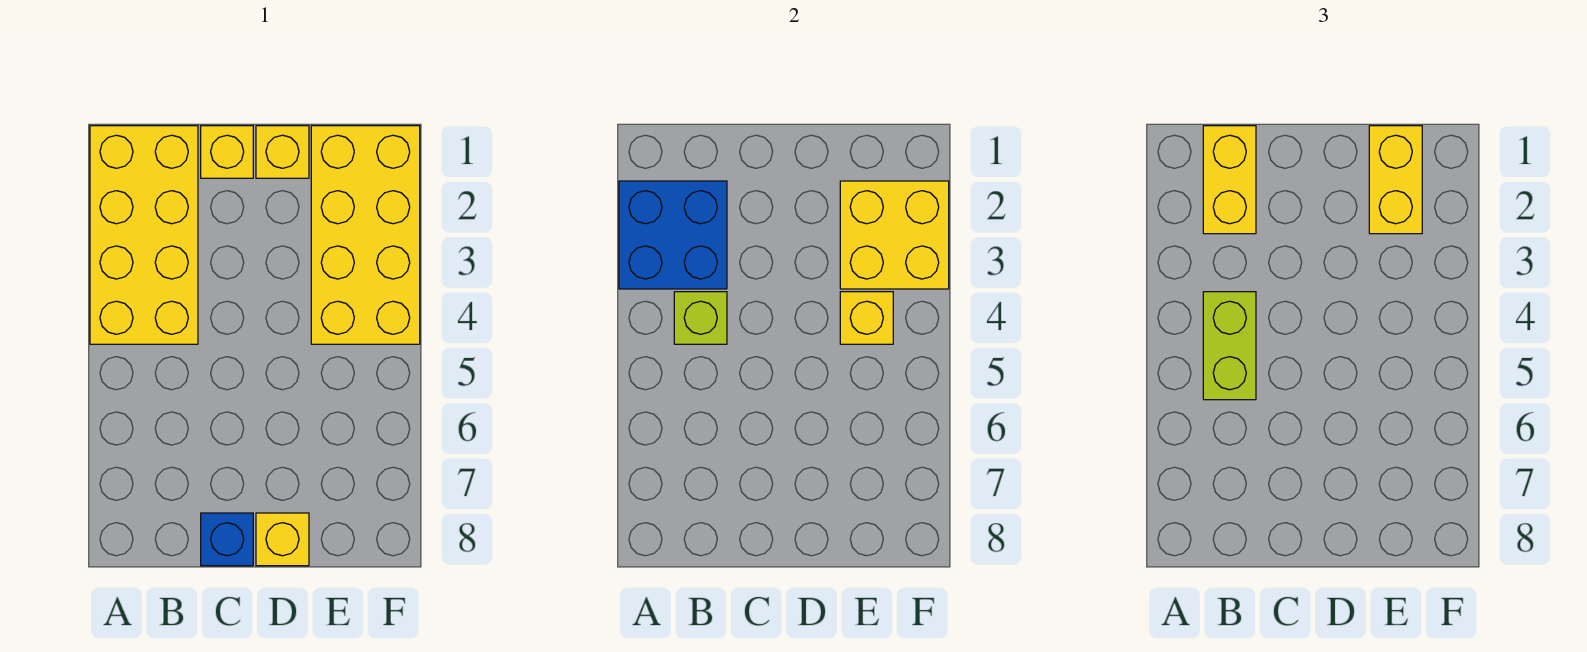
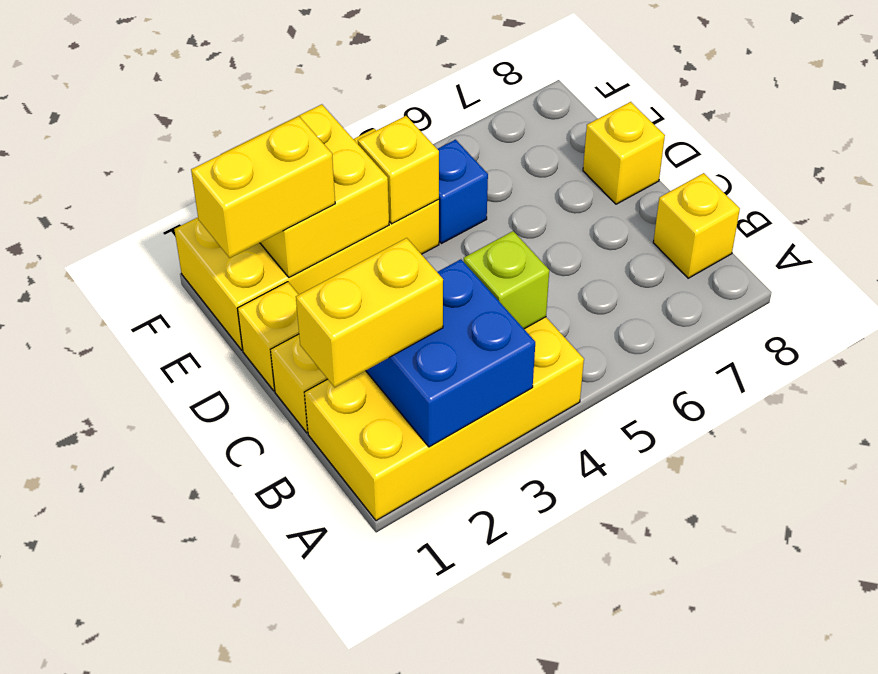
lime brick B4:B5 level 3 -> none
none -> yellow brick B8 level 1
blue brick C8 level 1 -> blue brick E5 level 1

